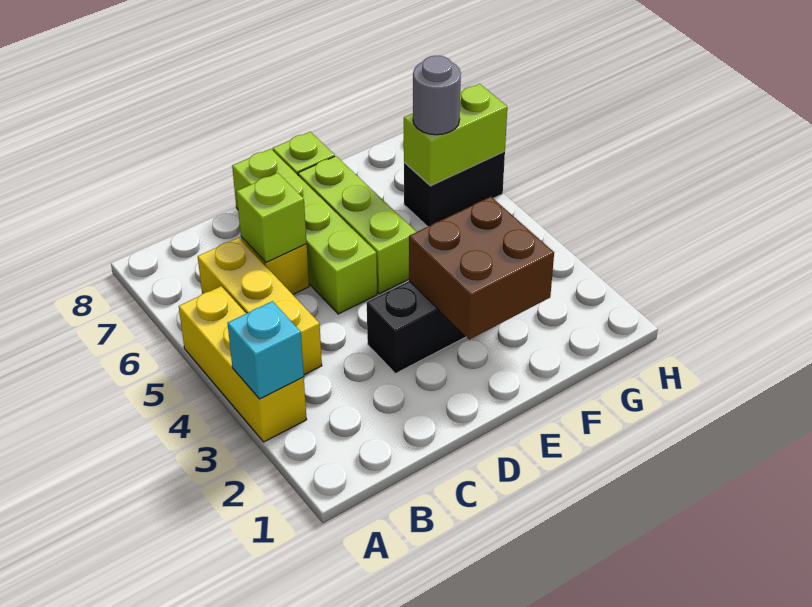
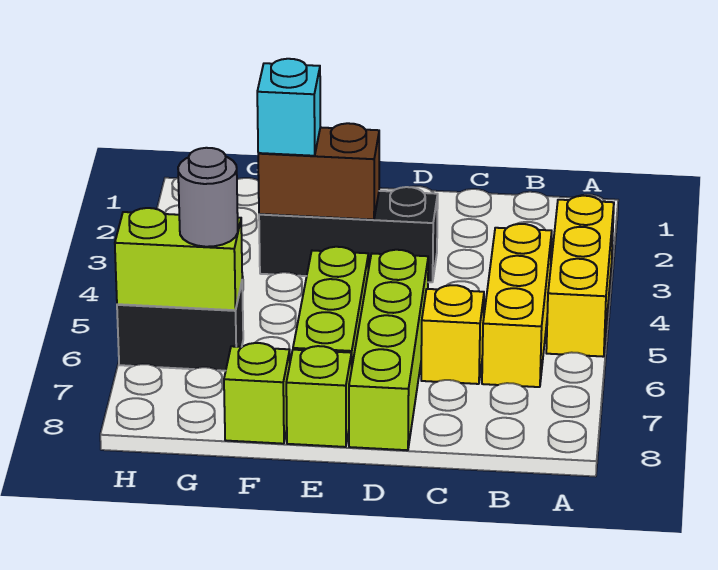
cyan brick A3 level 2 -> cyan brick F3 level 3
lime brick C6 level 2 -> lime brick F8 level 1
brown brick E2:F3 level 2 -> brown brick E3:F3 level 2

